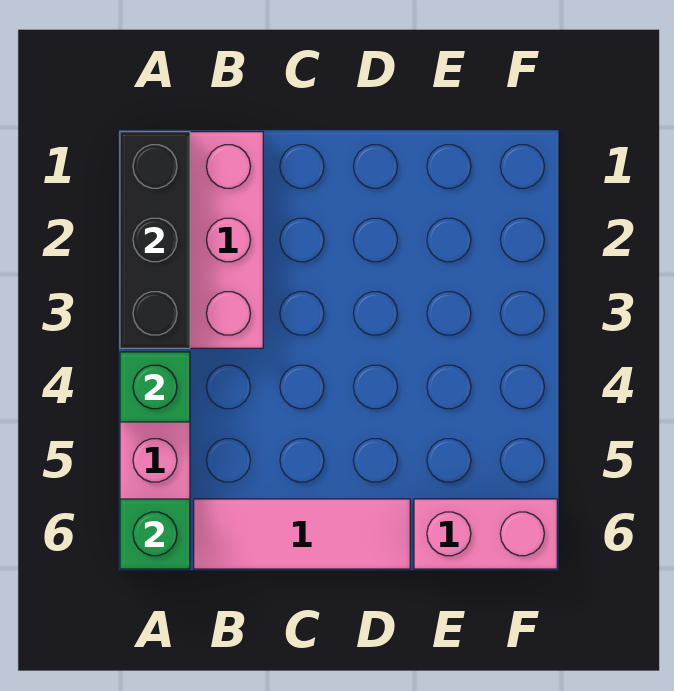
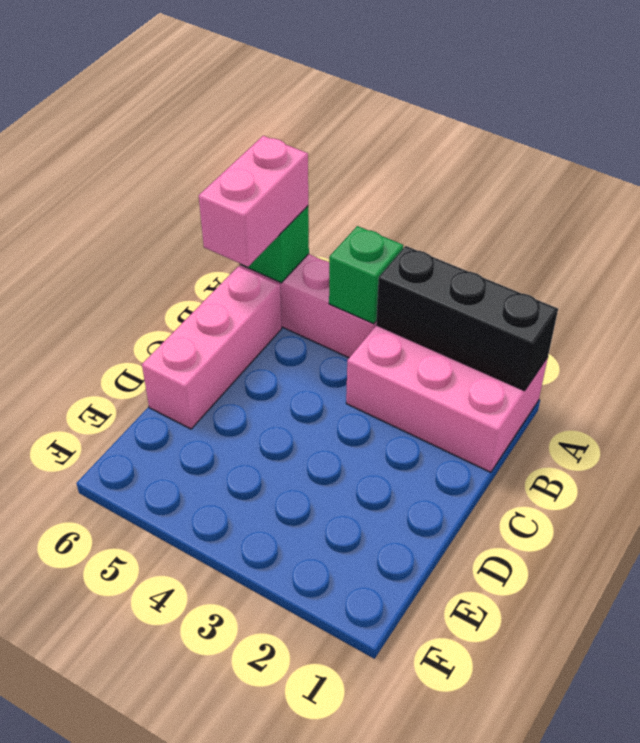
pink tile B6:D6 level 1 -> pink brick B6:D6 level 1
pink brick E6:F6 level 1 -> pink brick A6:B6 level 3

